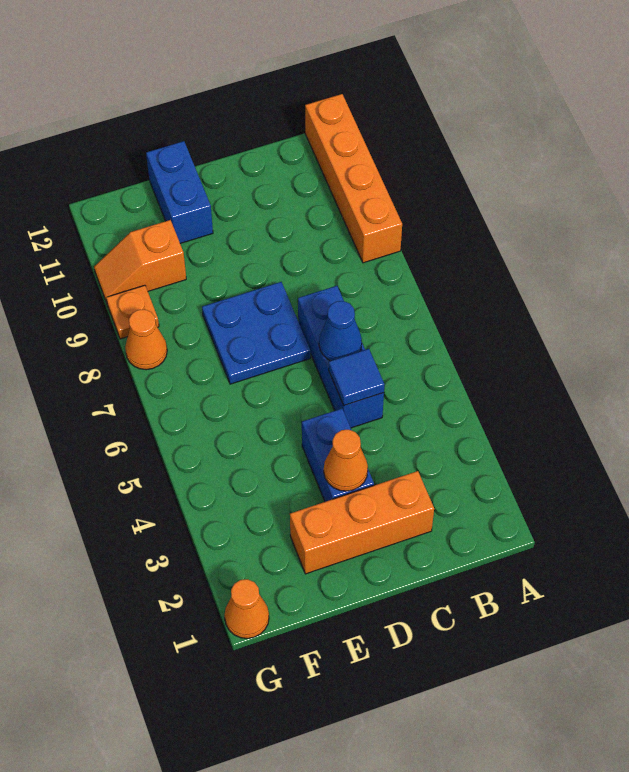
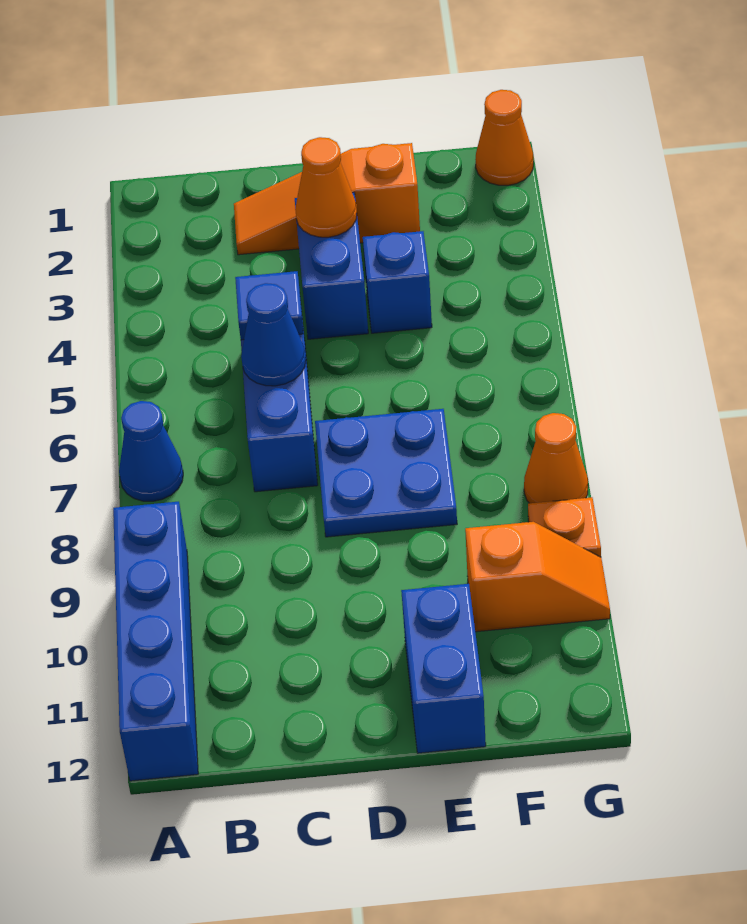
none -> blue cone A7 level 1
orange brick A9:A12 level 1 -> blue brick A9:A12 level 1
orange brick C2:E2 level 1 -> orange slope C2:E2 level 1 top E
none -> blue brick E4 level 1

